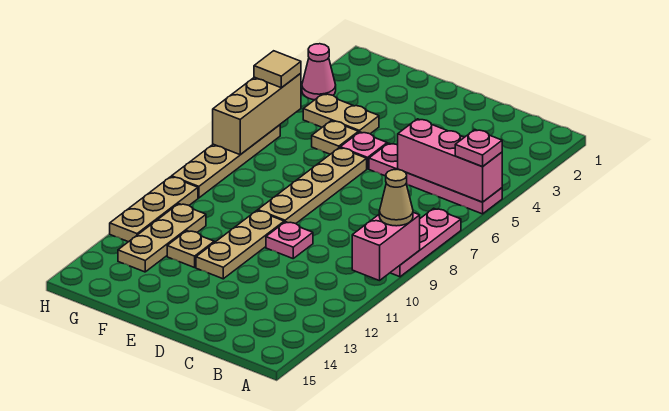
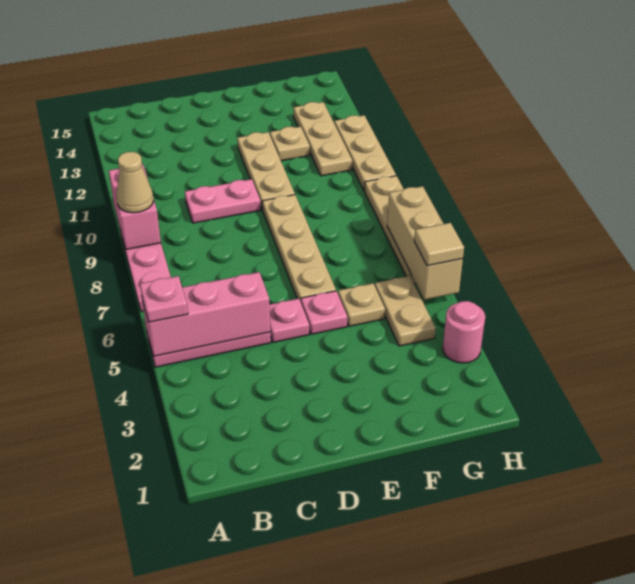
pink plate D10 level 1 -> pink plate C10:D10 level 1
tan plate F4:G4 level 1 -> tan plate G4:G5 level 1
pink cone H3 level 1 -> pink round brick H3 level 1

